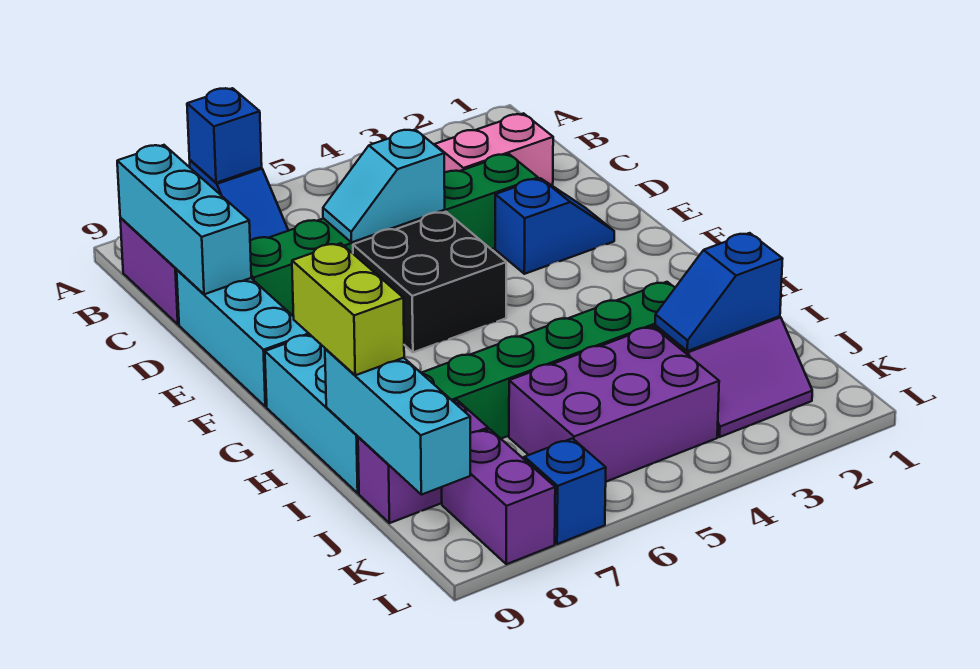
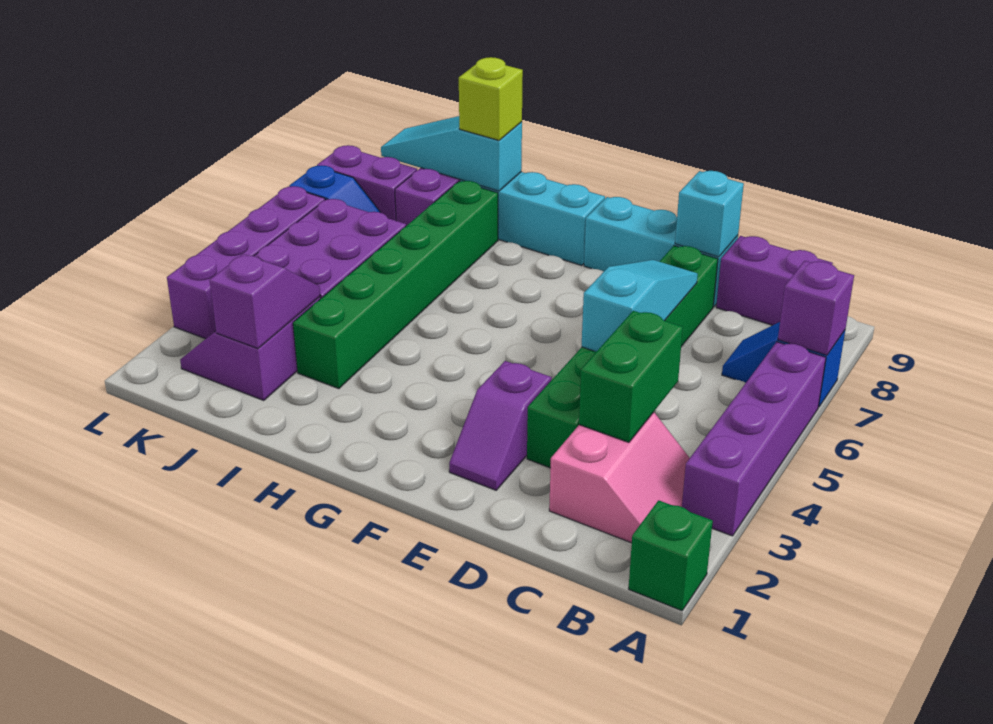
none -> green brick A1 level 1
none -> purple brick A3:A6 level 1
blue brick A7 level 2 -> purple brick A7 level 2
cyan brick B9:D9 level 2 -> cyan brick D9 level 2
none -> green brick C3:C4 level 2
cyan slope D5:D6 level 2 top 5 -> cyan slope D5:D7 level 2 top 5
blue slope E2:E3 level 1 top 3 -> purple slope E2:E3 level 1 top 3
black brick E5:F6 level 1 -> none
lime brick H9:I9 level 3 -> lime brick I9 level 3
cyan brick I9:K9 level 2 -> cyan slope I9:K9 level 2 top I
blue slope J2:J3 level 2 top 2 -> purple slope J2:J3 level 2 top 2
none -> purple brick L3:L6 level 1

